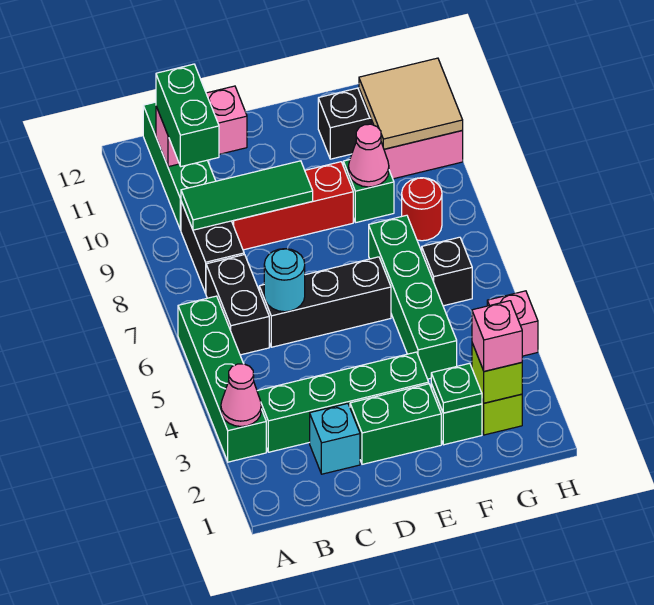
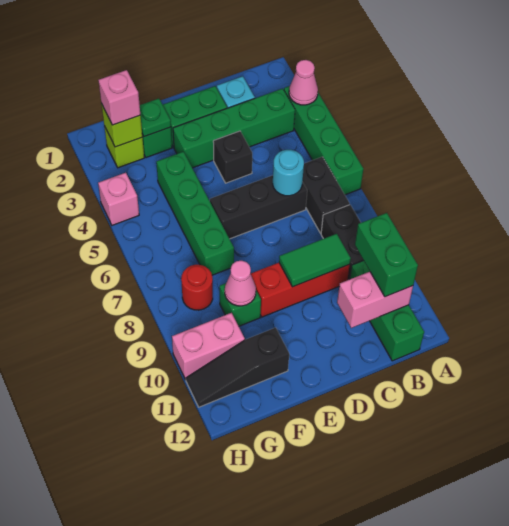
green tile B9:D9 level 2 -> green tile C9:D9 level 2
black brick G6 level 1 -> black brick D4 level 1
tan tile G10:H11 level 2 -> none

